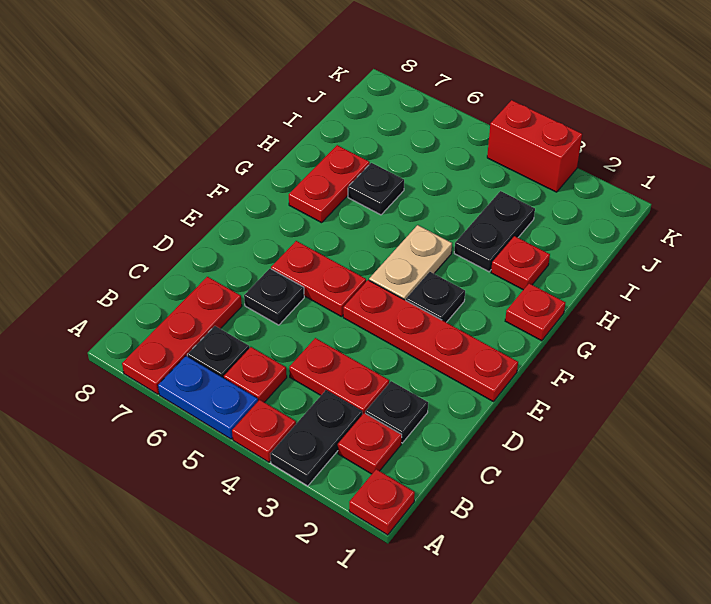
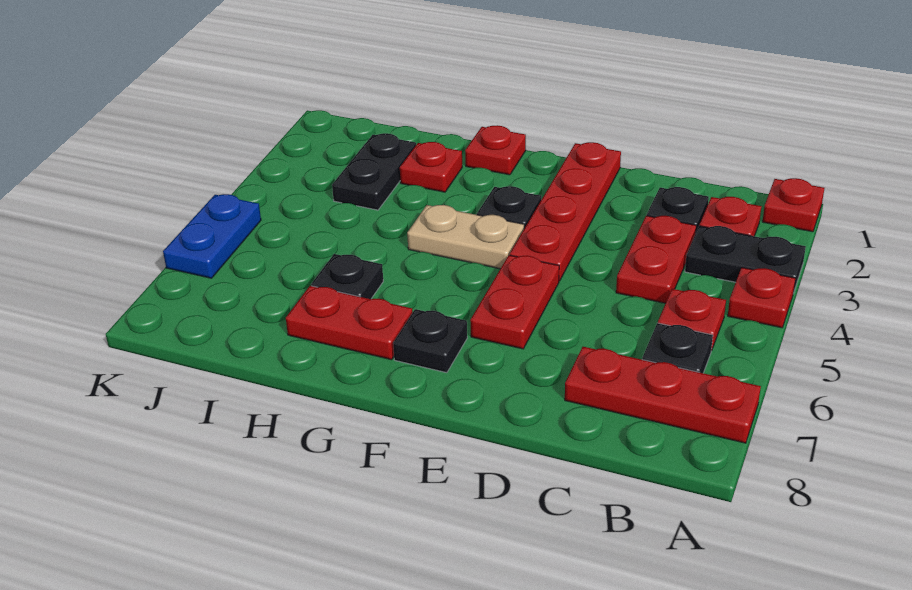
blue plate A5:A6 level 1 -> blue plate K5:K6 level 1
black plate D6 level 1 -> black plate F7 level 1
black plate H3:I3 level 1 -> black plate I2:I3 level 1
red brick K3:K4 level 1 -> none

